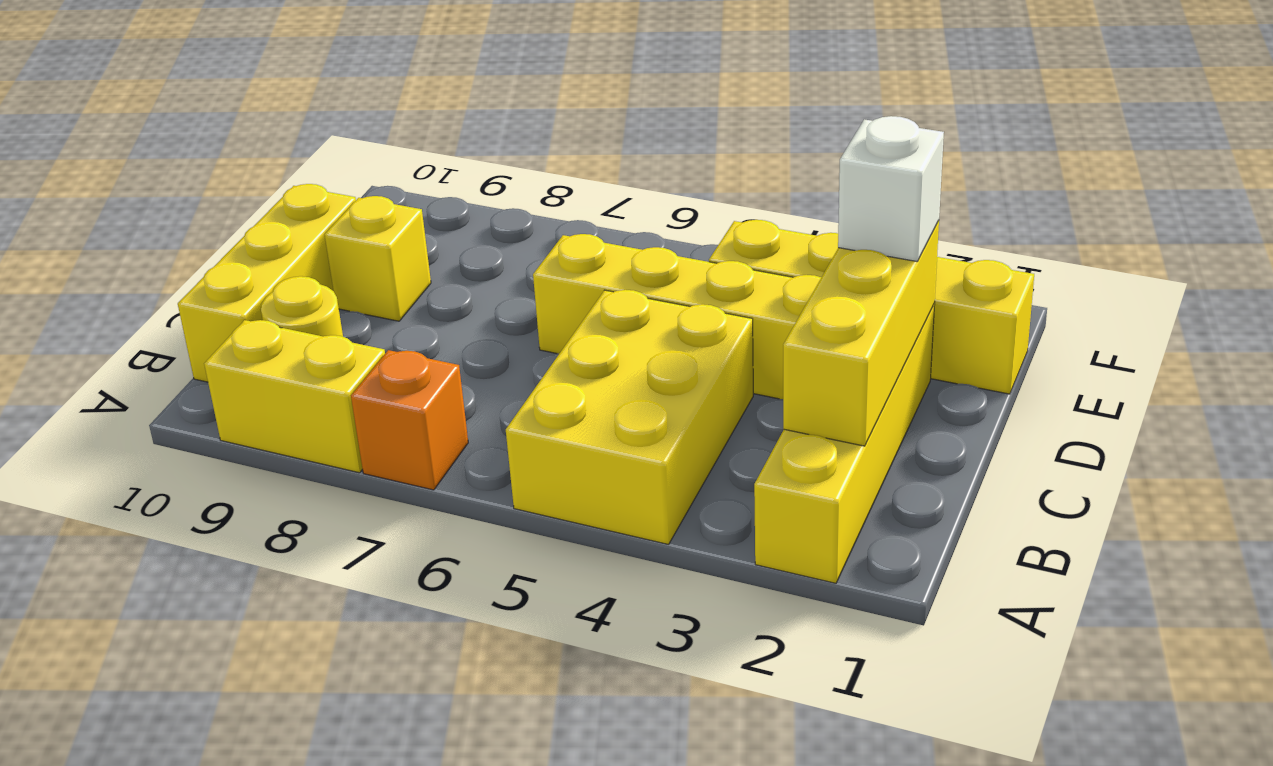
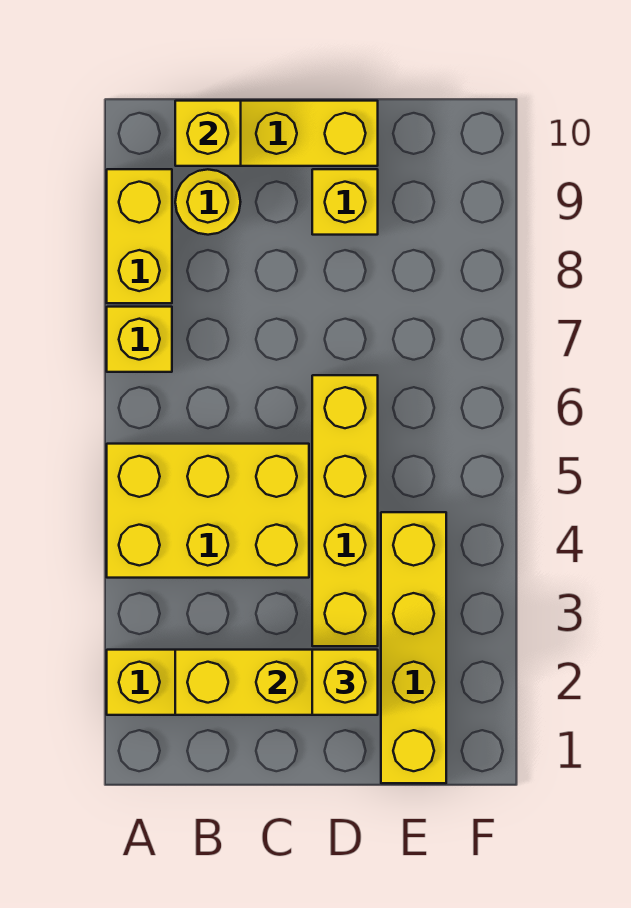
orange brick A7 level 1 -> yellow brick A7 level 1
none -> yellow brick B10 level 2
white brick D2 level 3 -> yellow brick D2 level 3

